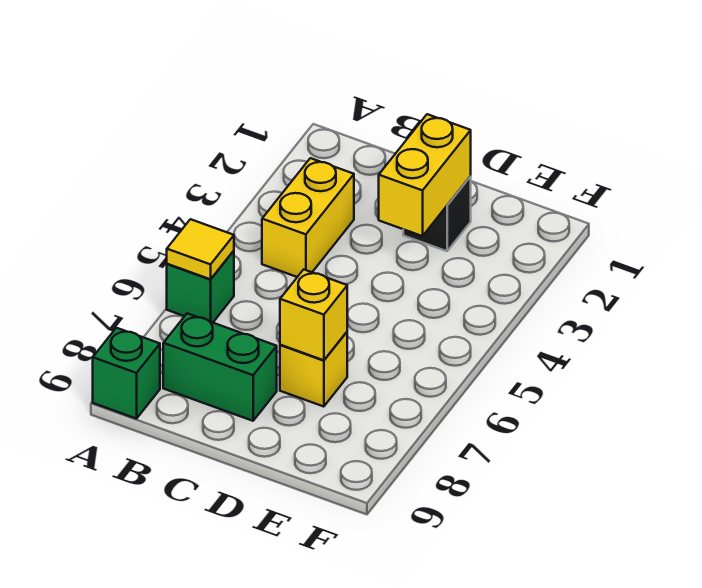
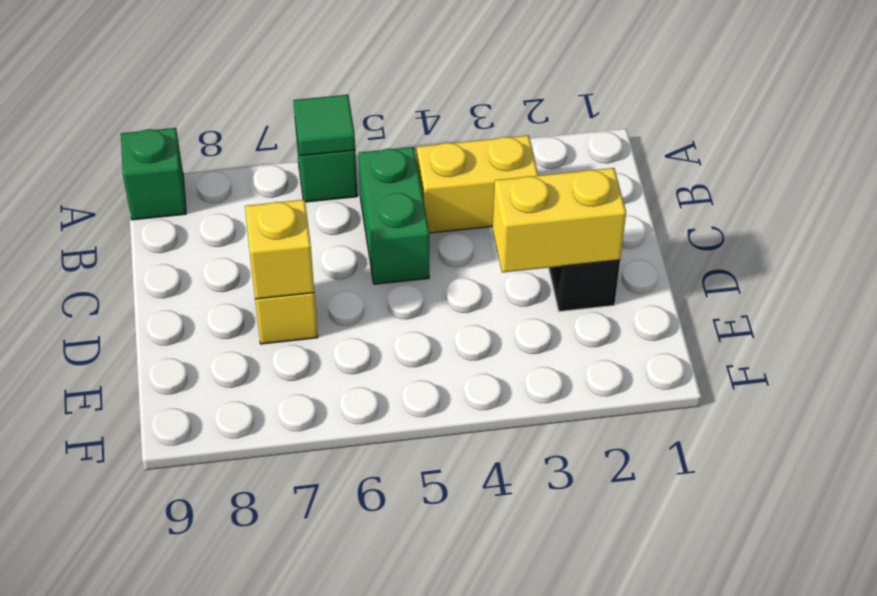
yellow tile A6 level 2 -> green tile A6 level 2
green brick B8:C8 level 1 -> green brick B5:C5 level 1

